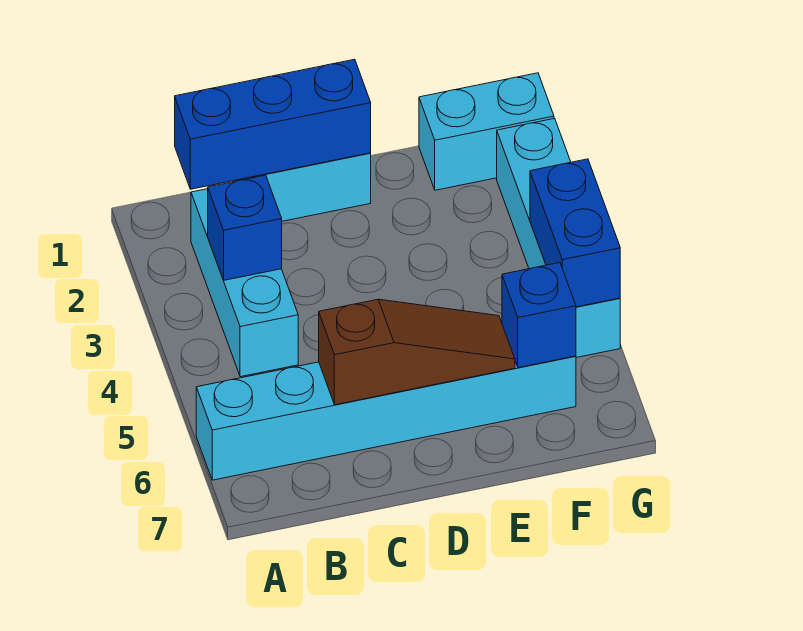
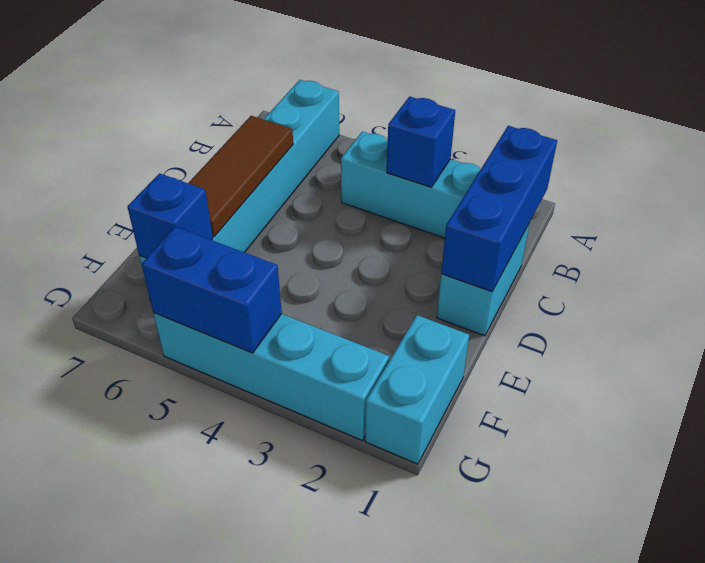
brown slope C6:E6 level 2 top C -> brown tile C6:E6 level 2

